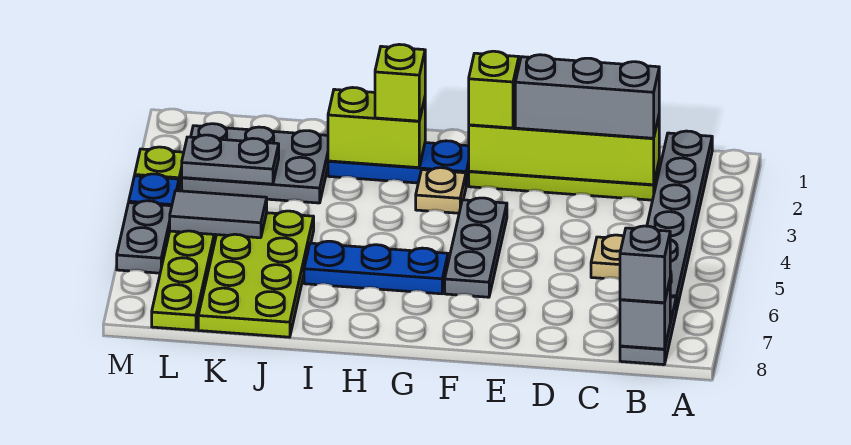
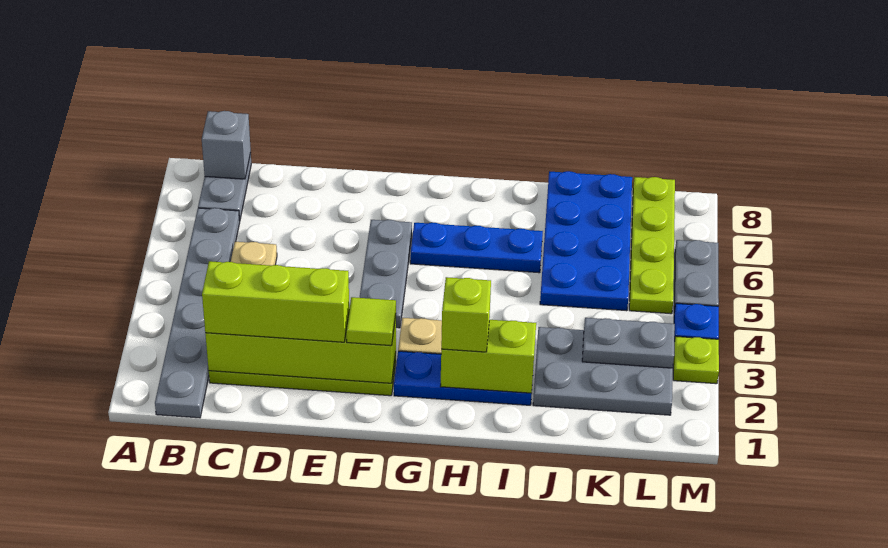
grey brick B8 level 3 -> none
grey brick C2:E2 level 3 -> lime brick C2:E2 level 3
lime brick F2 level 3 -> lime tile F2 level 3
lime plate J5:K8 level 1 -> blue plate J5:K8 level 1
grey tile K5:L5 level 2 -> none

